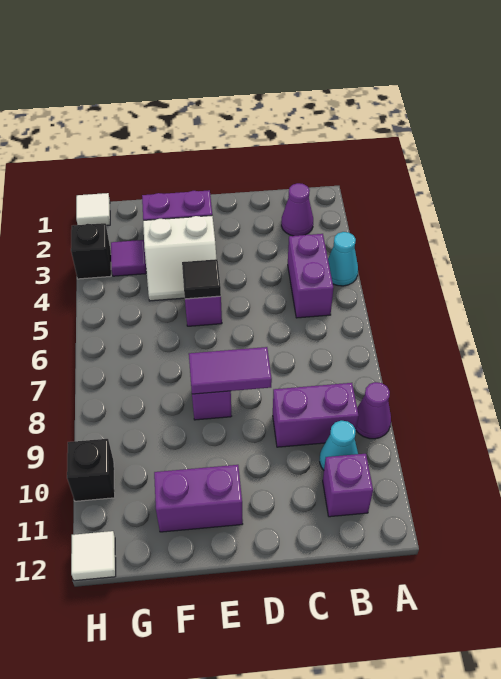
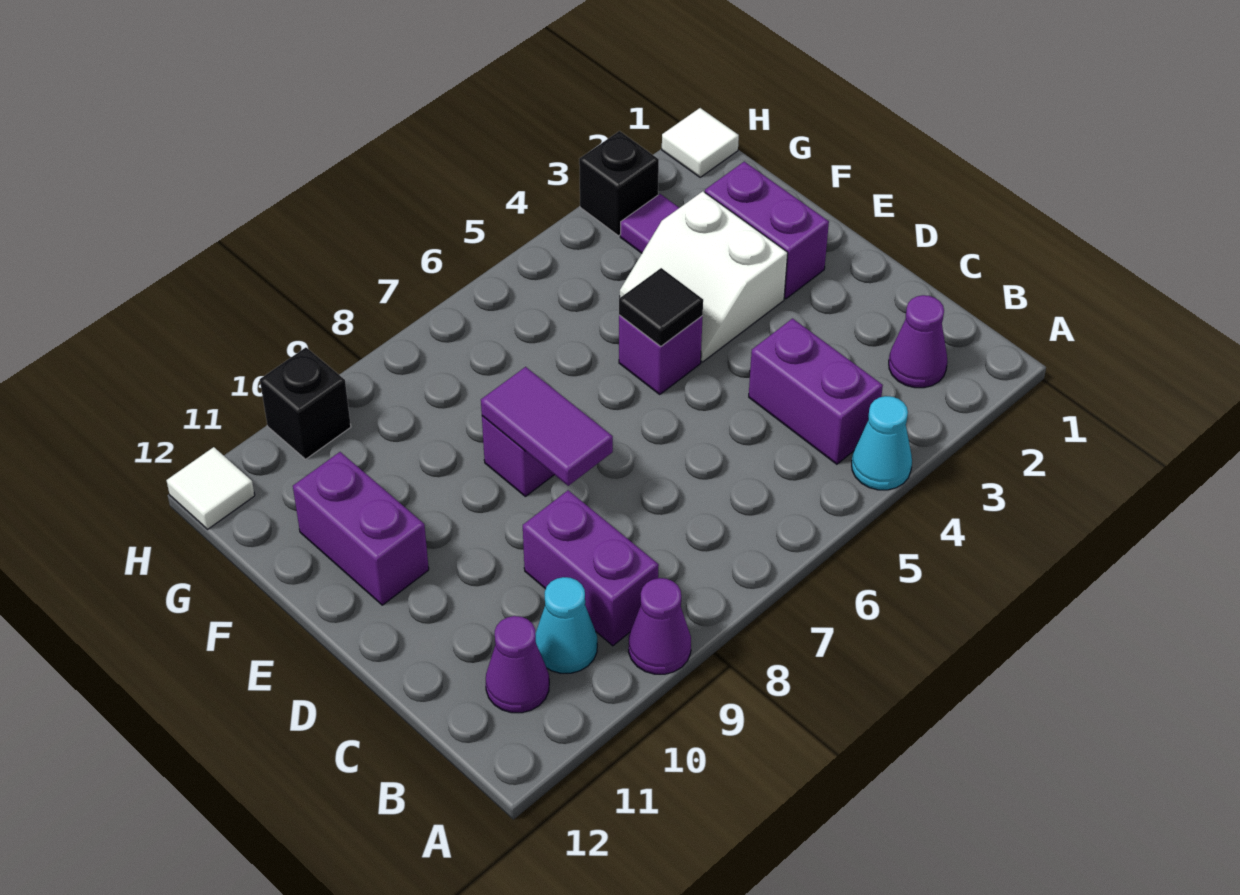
purple brick B4:B5 level 1 -> purple brick B4:C4 level 1
purple brick B11 level 1 -> purple cone B11 level 1

